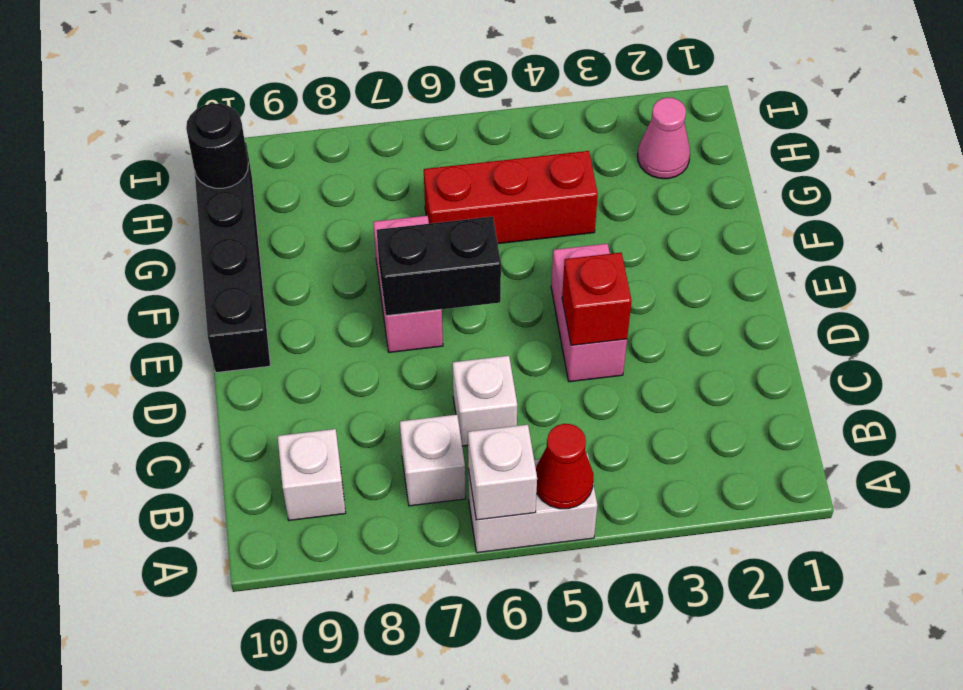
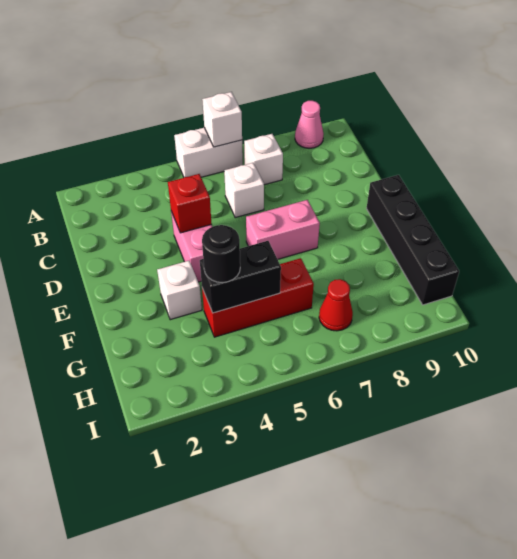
red cone A5 level 2 -> red cone H7 level 1
white brick B9 level 1 -> white brick F3 level 1
black brick E6:E7 level 2 -> black brick G4:G5 level 2
pink brick E7:F7 level 1 -> pink brick E6:E7 level 1
pink cone H2 level 1 -> pink cone A9 level 1
black round brick H10 level 2 -> black round brick G4 level 3

